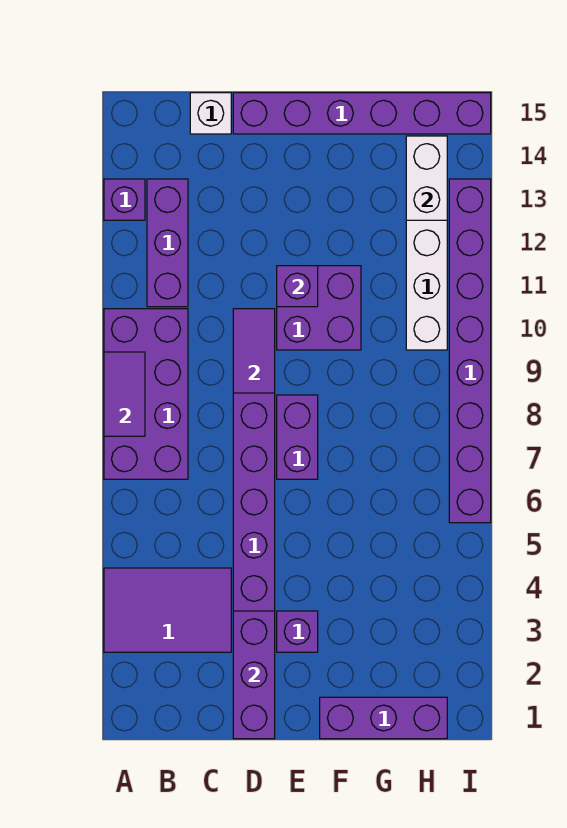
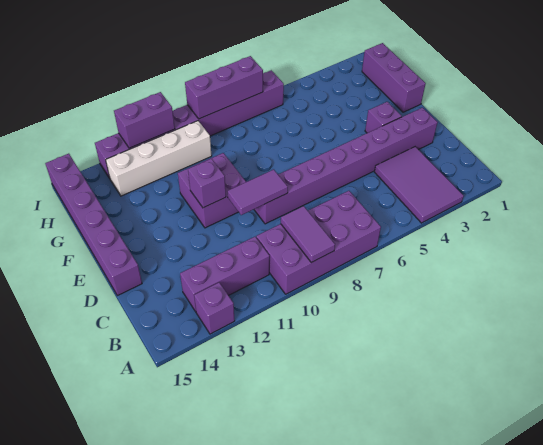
purple tile A8:A9 level 2 -> purple tile A9:B9 level 2
white brick C15 level 1 -> none
purple brick D1:D3 level 2 -> purple brick I7:I9 level 2
purple brick E7:E8 level 1 -> purple brick I11:I12 level 2
white brick H13:H14 level 2 -> none

